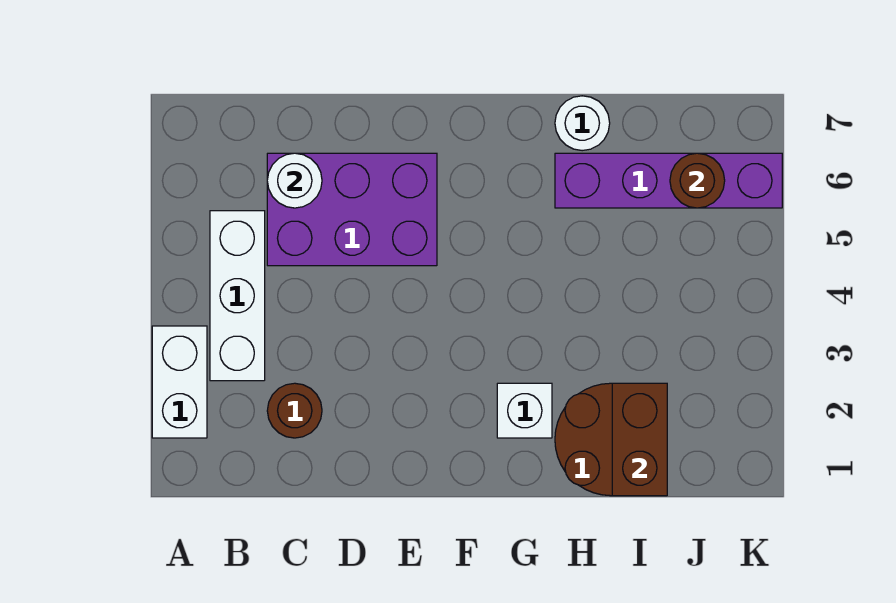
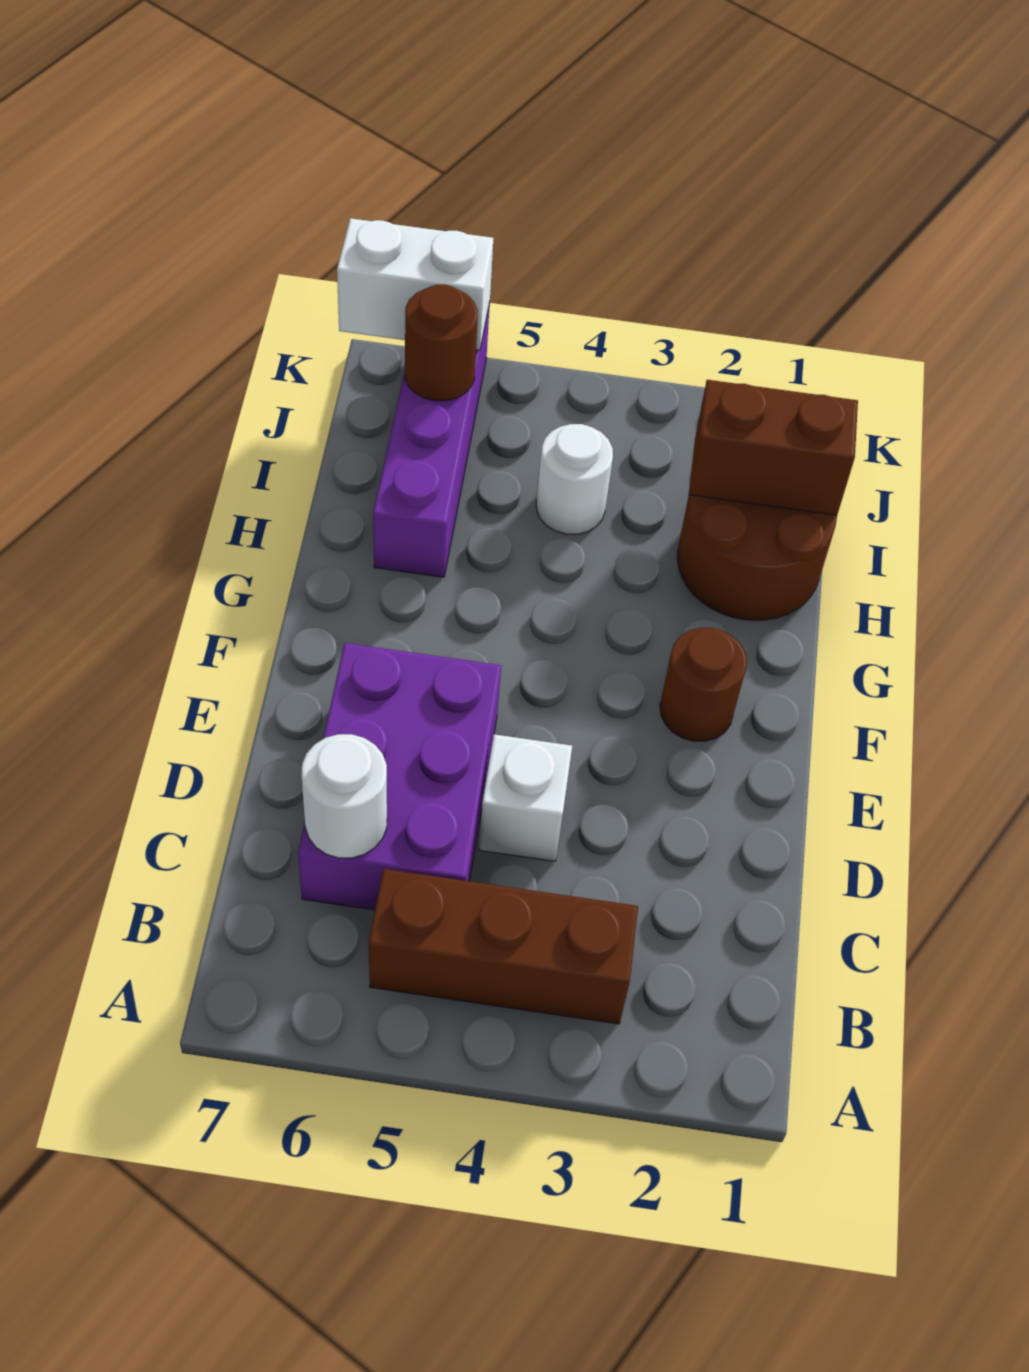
white brick A2:A3 level 1 -> white brick K6:K7 level 2
white brick B3:B5 level 1 -> brown brick B3:B5 level 1
brown round brick C2 level 1 -> brown round brick F2 level 1
white brick G2 level 1 -> white brick D4 level 1
white round brick H7 level 1 -> white round brick I4 level 1

